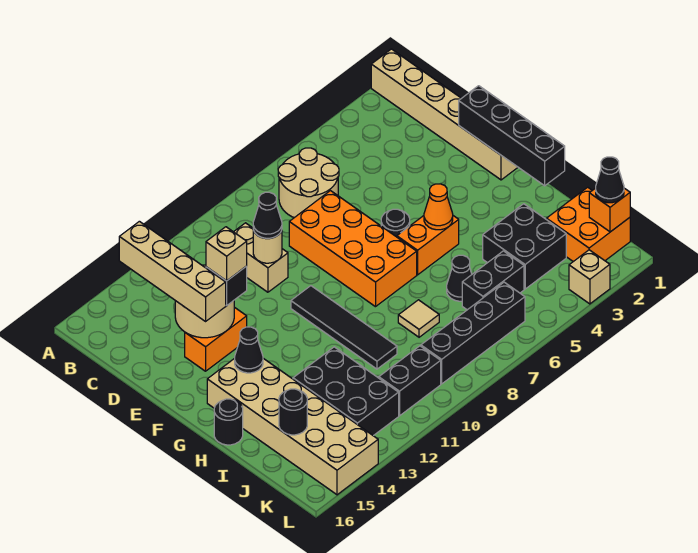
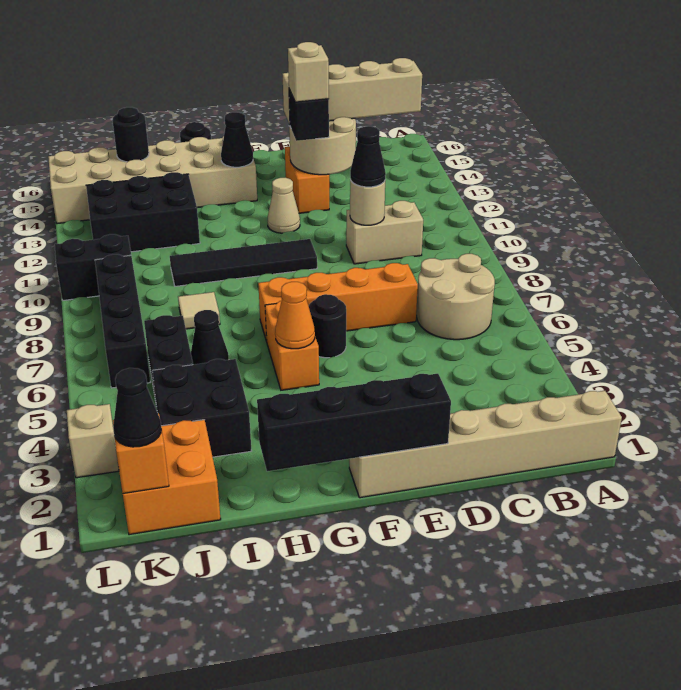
orange brick D7:G8 level 1 -> orange brick D7:G7 level 1
none -> tan cone F12 level 1
black brick K10:K11 level 1 -> black brick K10:L10 level 1

